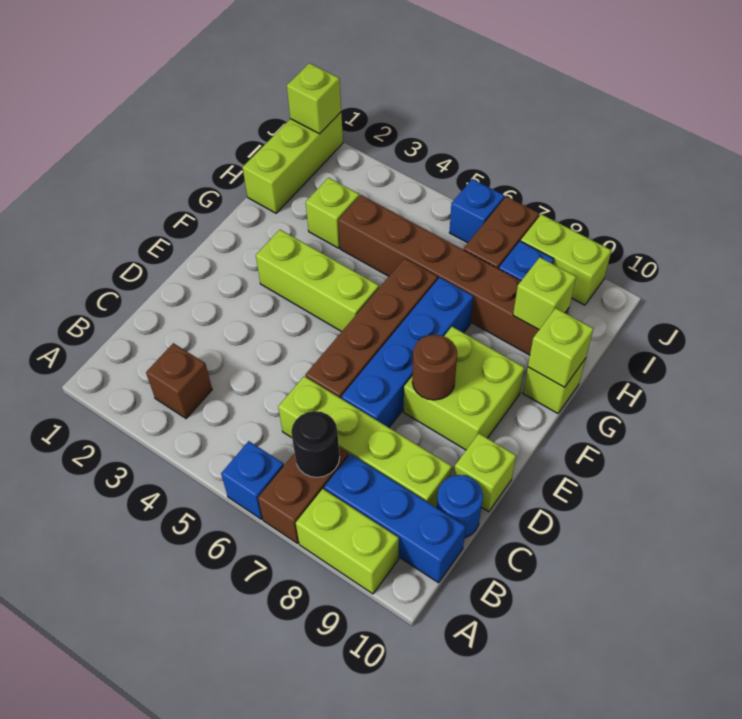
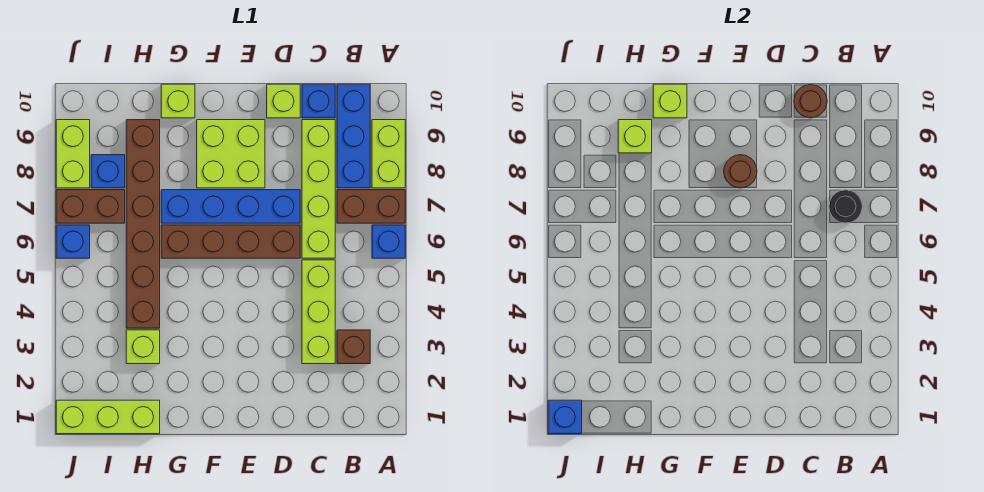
blue round brick C10 level 1 -> blue brick C10 level 1
none -> brown round brick C10 level 2
lime brick F3:F5 level 1 -> lime brick C3:C5 level 1
lime brick J1 level 2 -> blue brick J1 level 2

